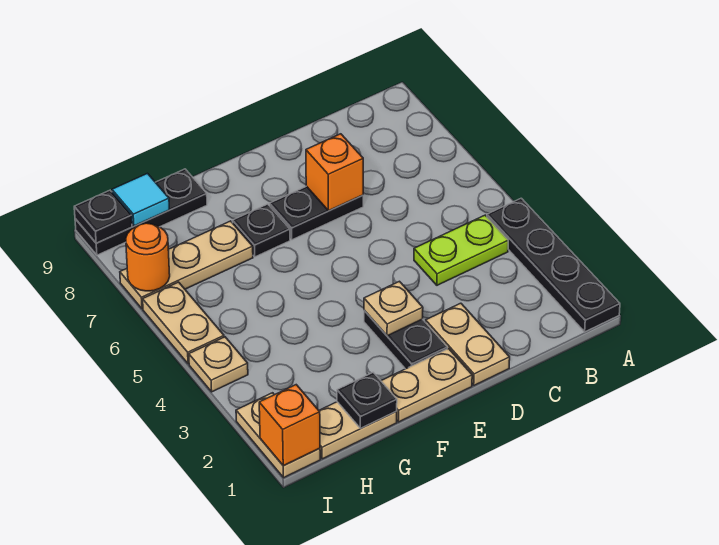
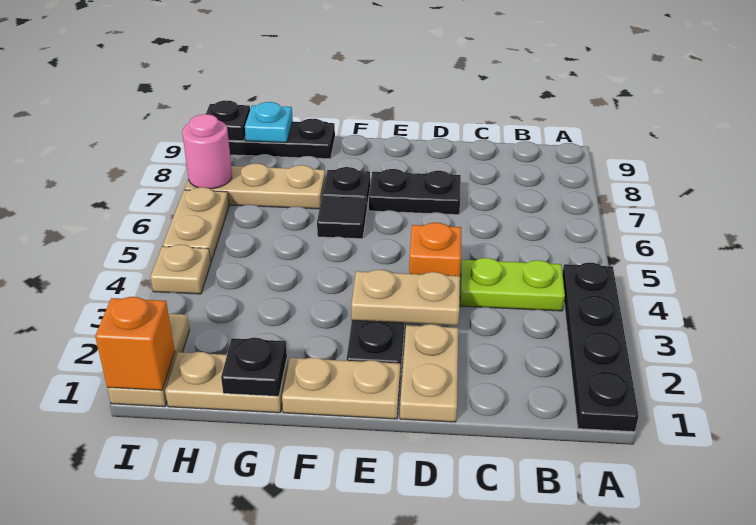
orange brick D7 level 2 -> orange brick D4 level 1
tan plate E3 level 2 -> tan plate D3:E3 level 2
none -> black tile F6 level 1
cyan tile H9 level 2 -> cyan plate H9 level 2
orange round brick I7 level 2 -> pink round brick I7 level 2

